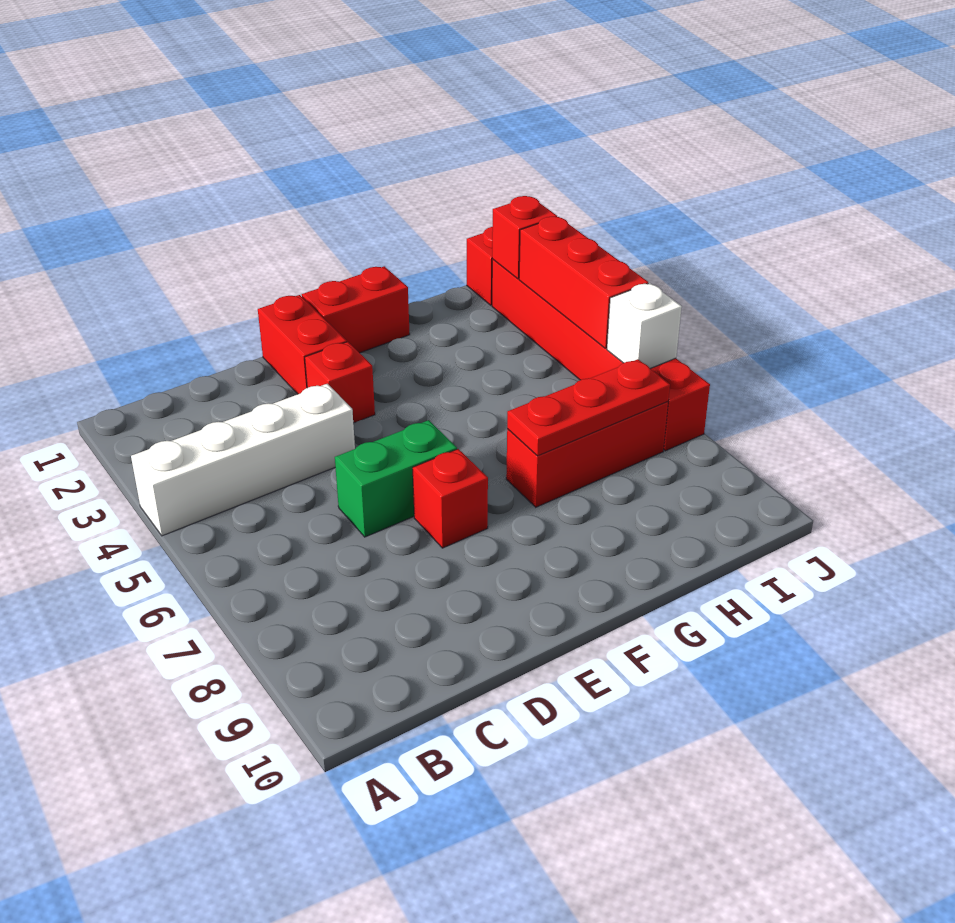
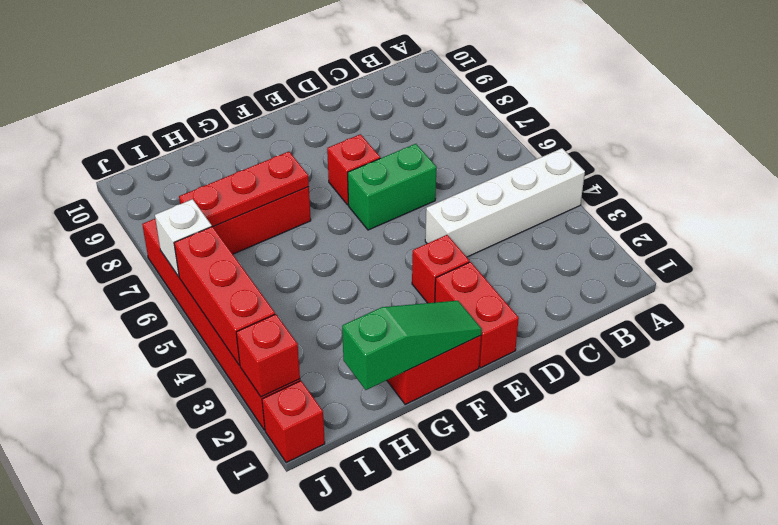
none -> green slope F1:H1 level 2 top H

